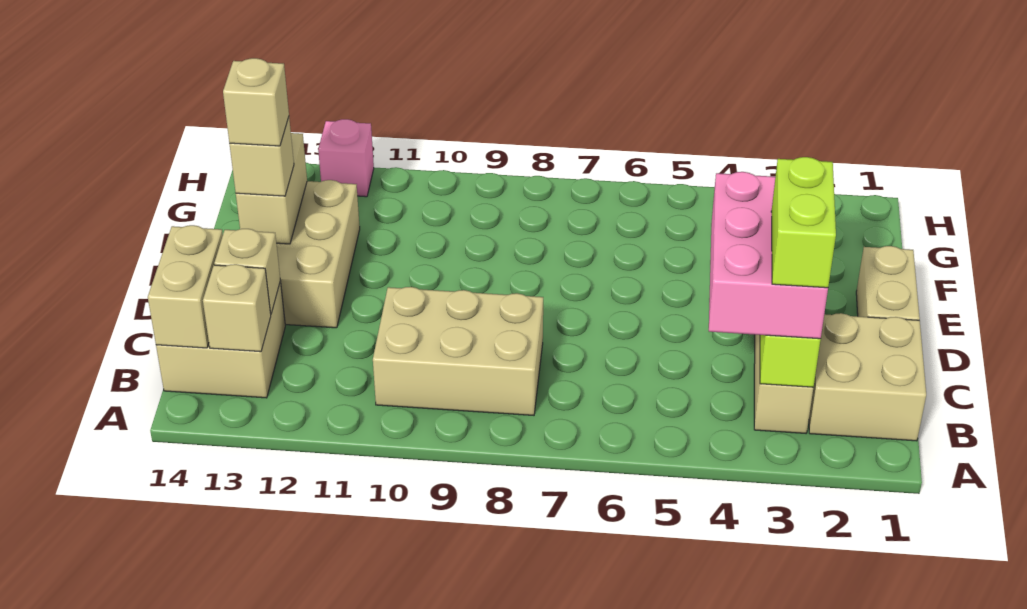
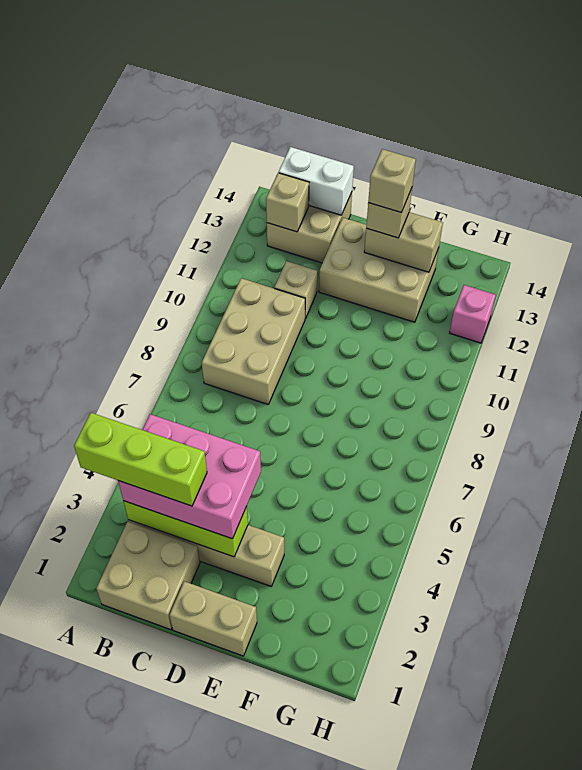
lime brick B3:C3 level 4 -> lime brick A3:C3 level 4
tan brick B14:C14 level 2 -> white brick B14:C14 level 2
tan brick C13 level 2 -> tan brick C11 level 1

